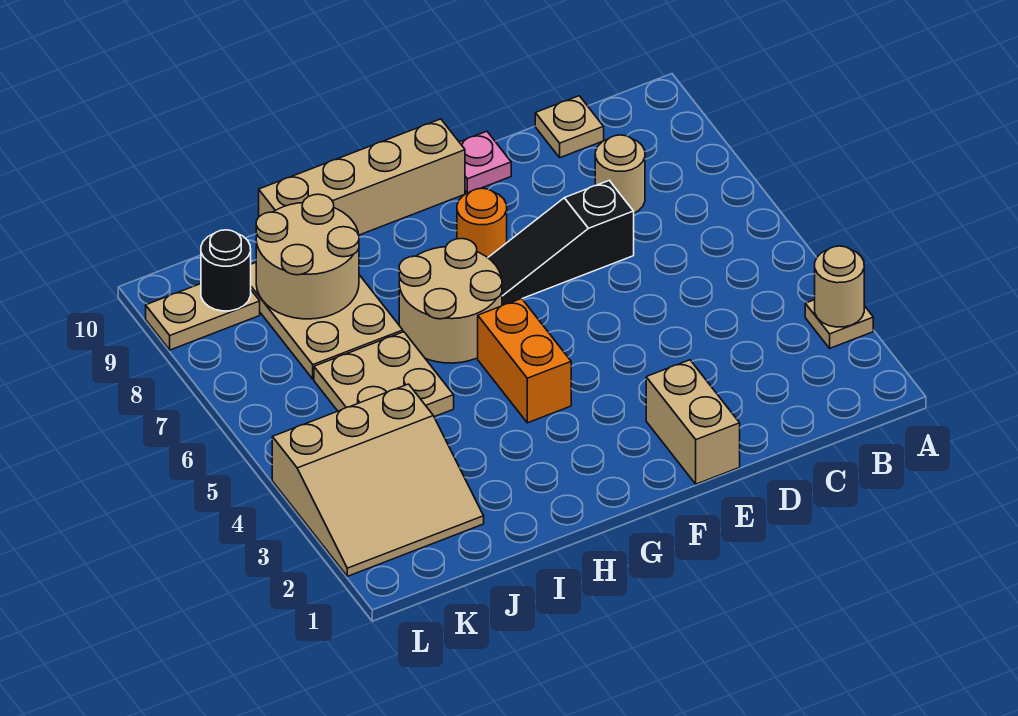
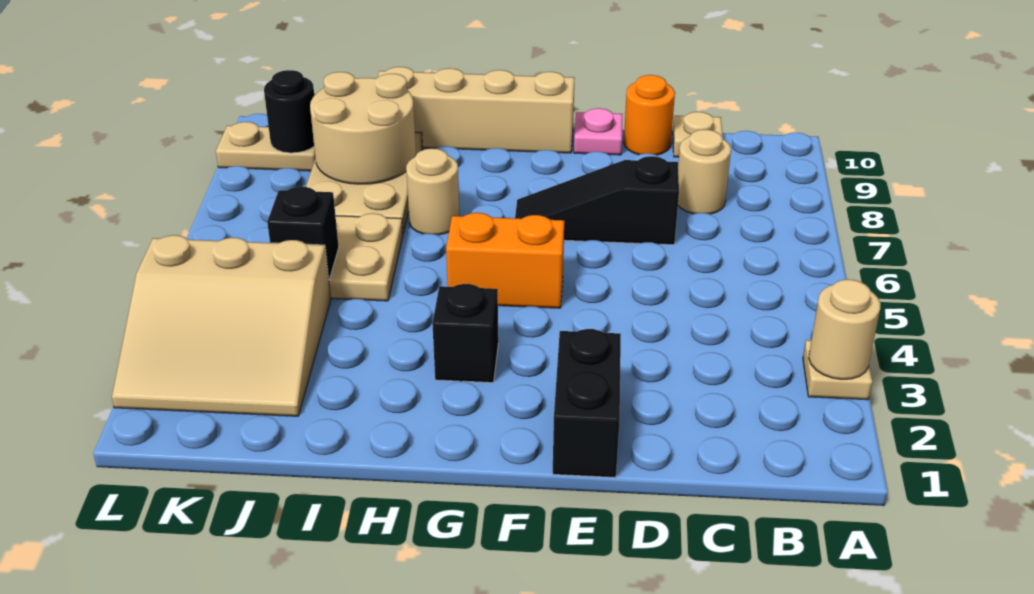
tan brick E1:E2 level 1 -> black brick E1:E2 level 1
orange round brick F8 level 1 -> orange round brick D10 level 1
none -> black brick G3 level 1
orange brick G4:G5 level 1 -> orange brick F5:G5 level 1
tan round brick G6:H7 level 1 -> tan round brick H7 level 1
none -> black brick J5 level 2

